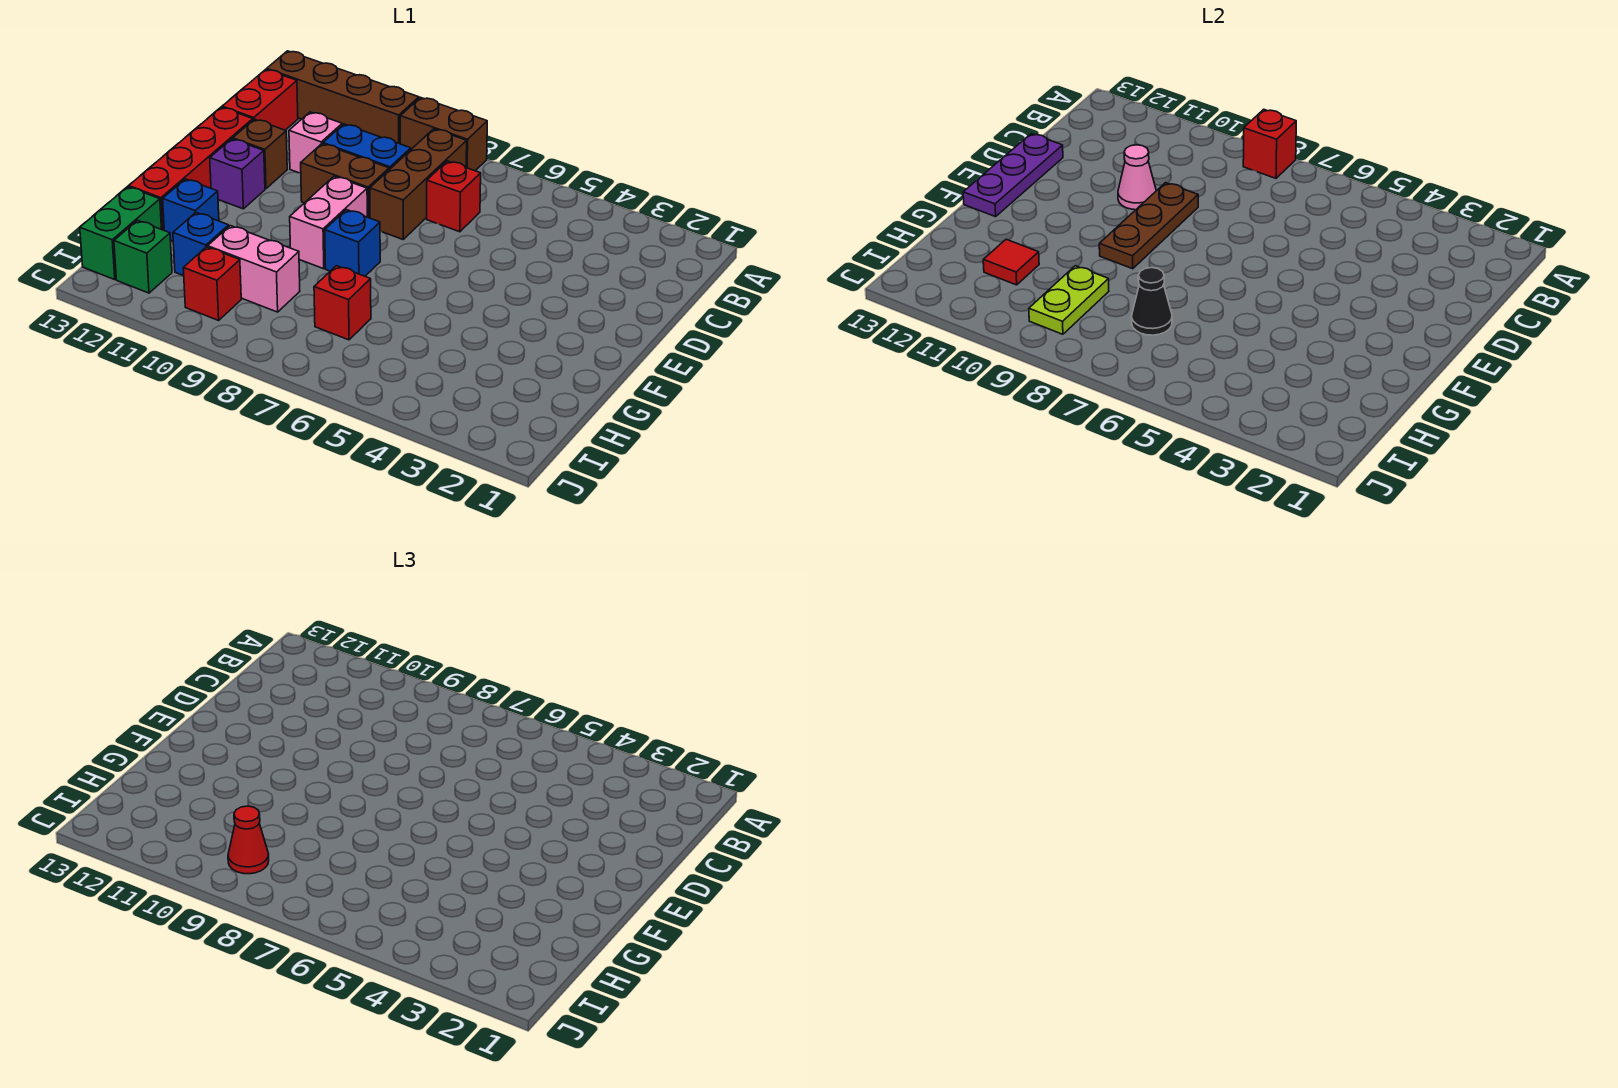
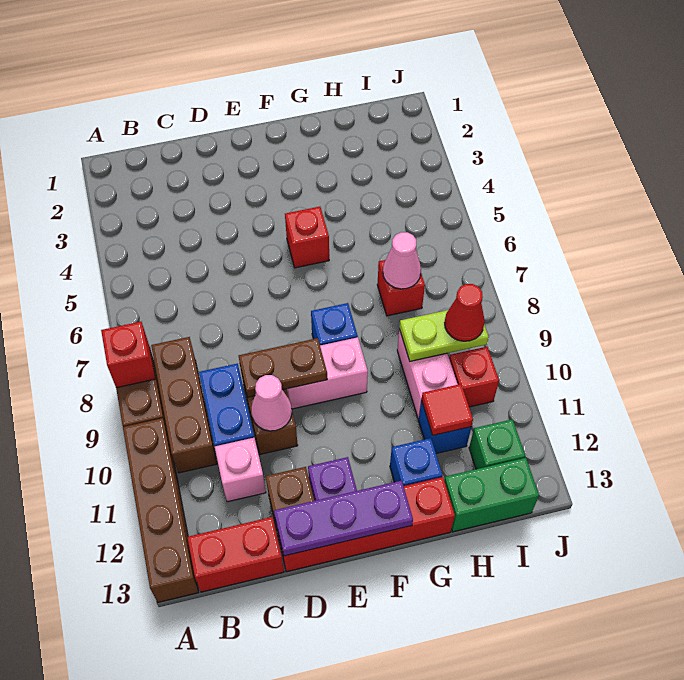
brown brick B8:D8 level 1 -> brown brick B8:B10 level 1
red brick C7 level 1 -> red brick F5 level 1
brown plate D9:F9 level 2 -> brown plate D9:E9 level 2
black cone H7 level 2 -> pink cone H7 level 2

